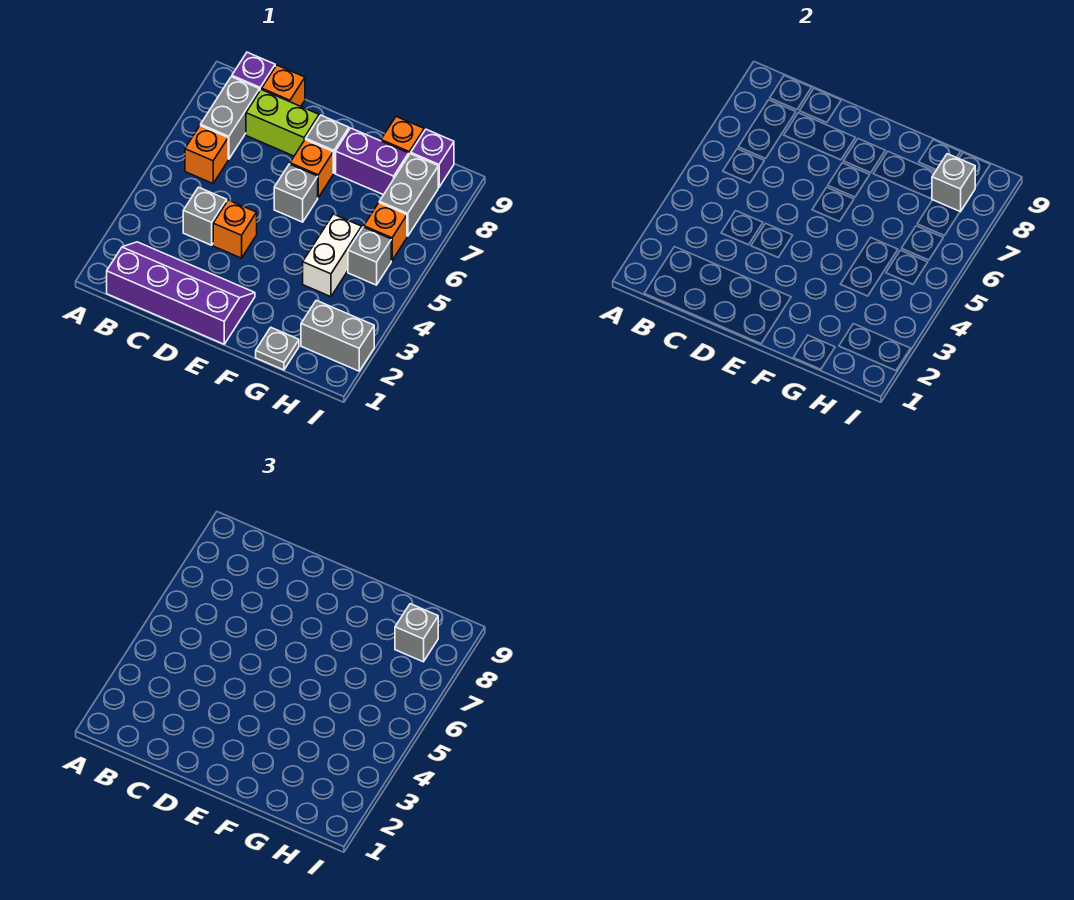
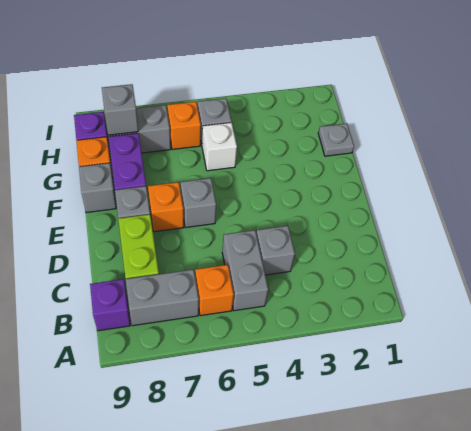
purple slope B1:E2 level 1 top 1 -> none
orange brick C9 level 1 -> none
orange brick D4 level 1 -> none
white brick G4:G5 level 1 -> white brick G5 level 1
grey brick H2:I2 level 1 -> grey brick B5:C5 level 1
grey brick H8 level 3 -> grey brick F9 level 1

